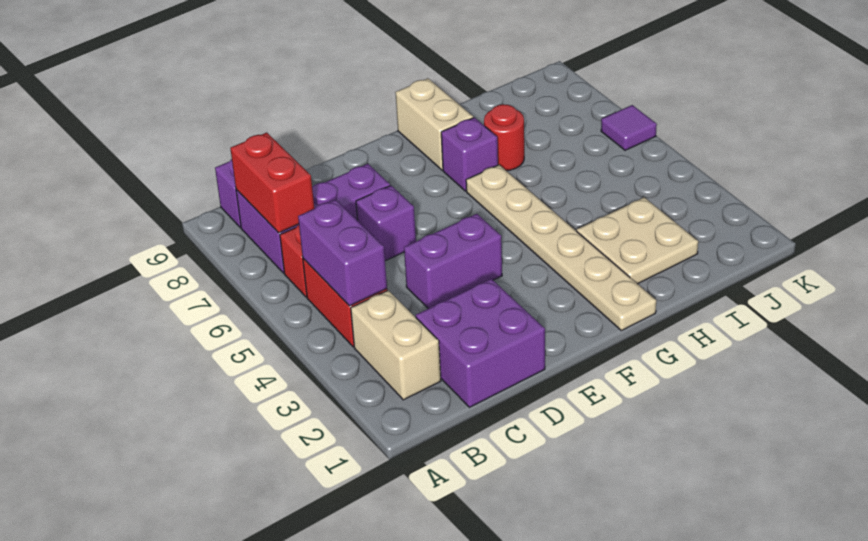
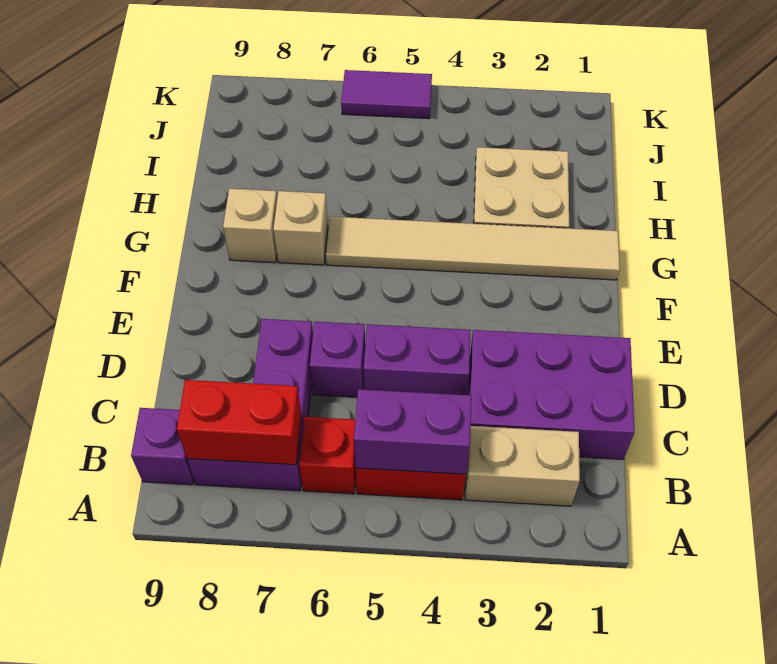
purple brick C1:D2 level 1 -> purple brick C1:D3 level 1
purple brick D4:E4 level 1 -> purple brick D4:D5 level 1
tan plate G1:G6 level 1 -> tan tile G1:G6 level 1
purple brick G7 level 1 -> tan brick G7 level 1
tan brick G8:G9 level 1 -> tan brick G8 level 1
red round brick H7 level 1 -> none
purple tile K6 level 1 -> purple tile K5:K6 level 1

